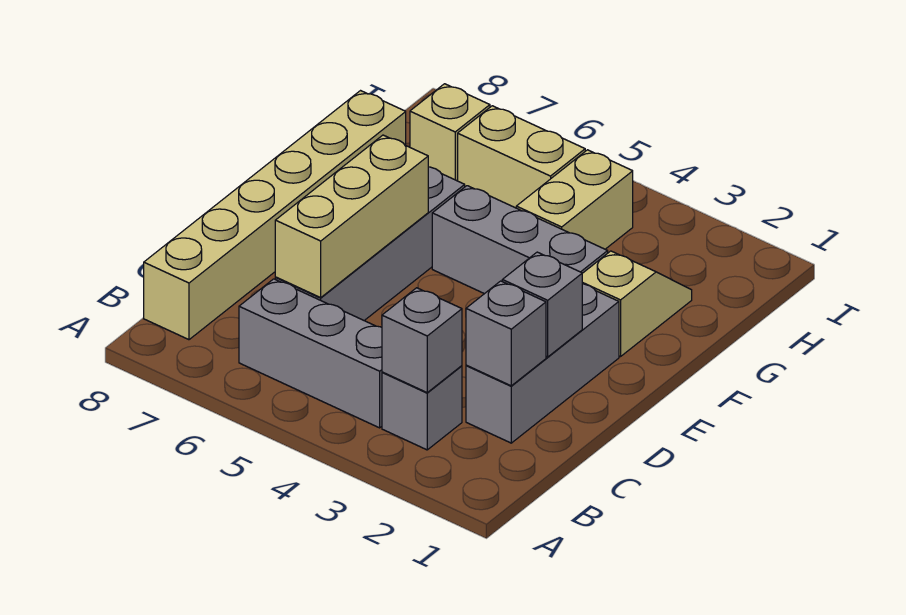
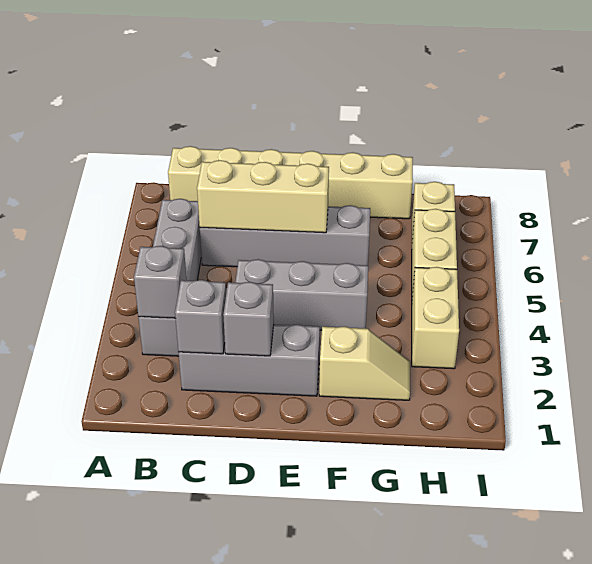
grey brick F3:F5 level 1 -> grey brick D4:F4 level 1
tan brick G4:H4 level 1 -> tan brick H3:H4 level 1

